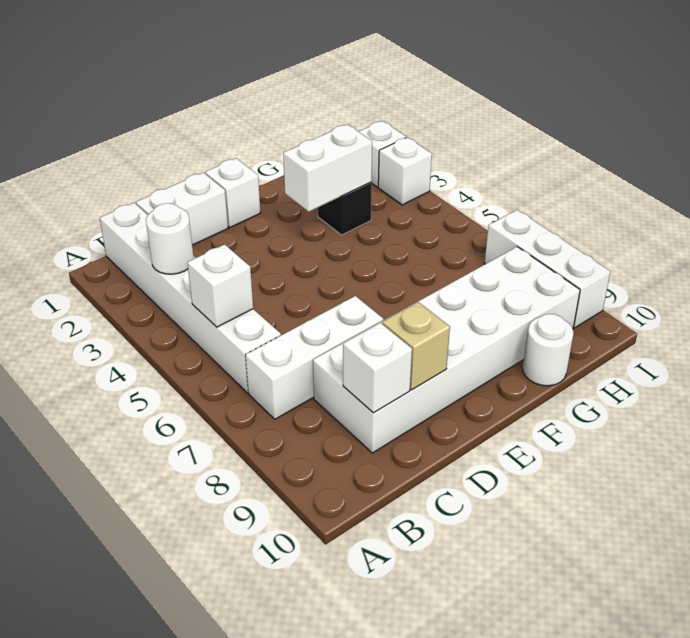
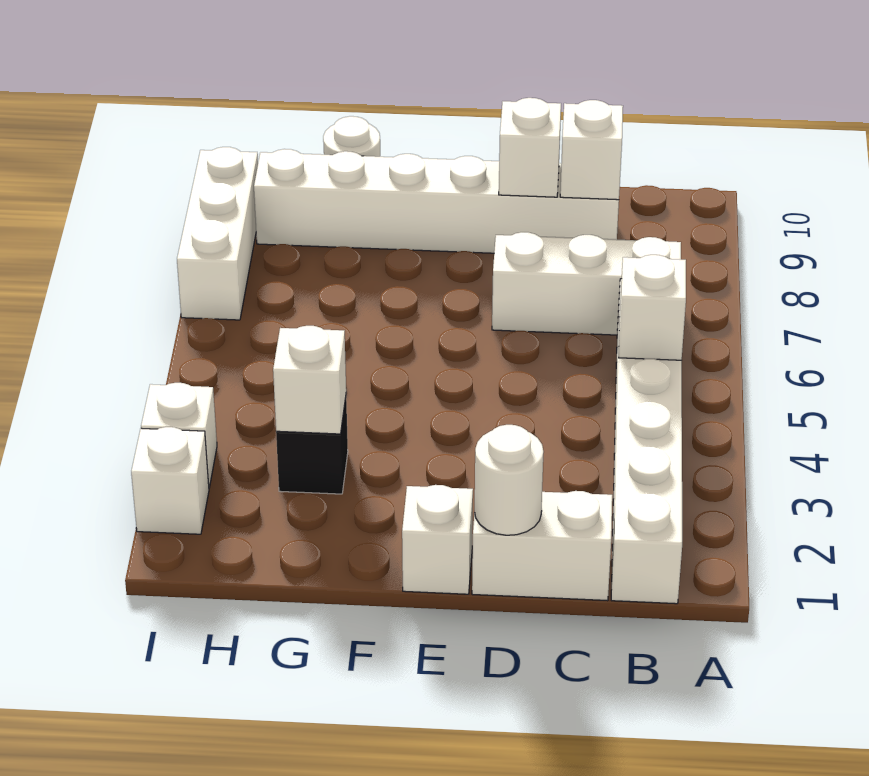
white round brick B3 level 2 -> white round brick D1 level 2
white brick C8:H9 level 1 -> white brick C9:H9 level 1
tan brick D9 level 2 -> white brick D9 level 2
white brick F3:G3 level 2 -> white brick G3 level 2

